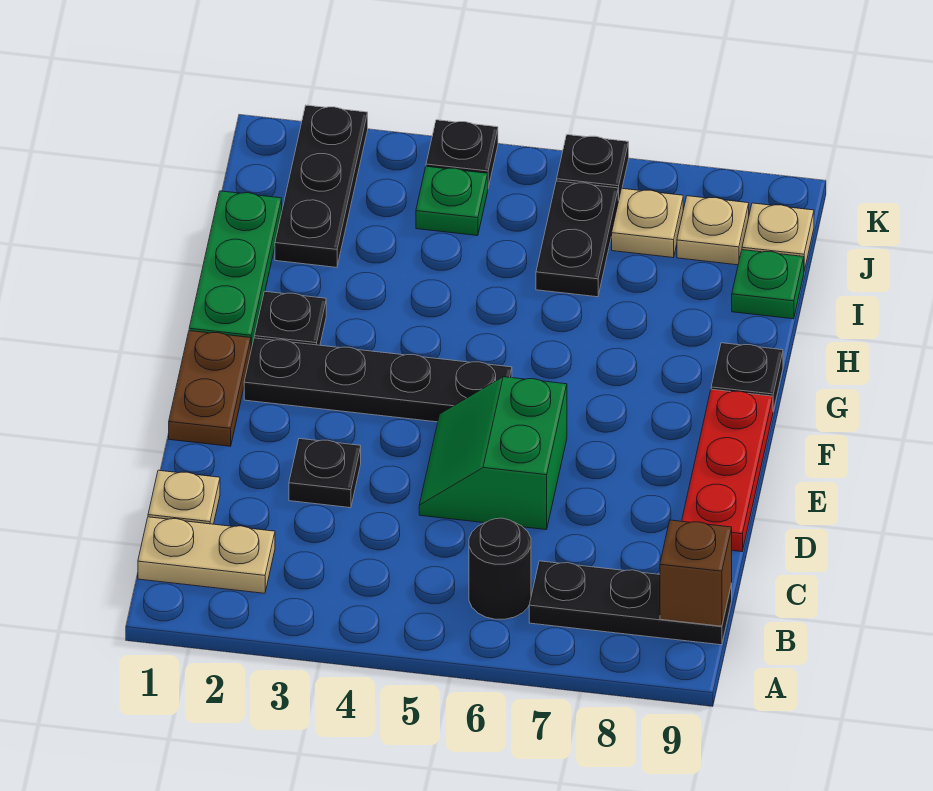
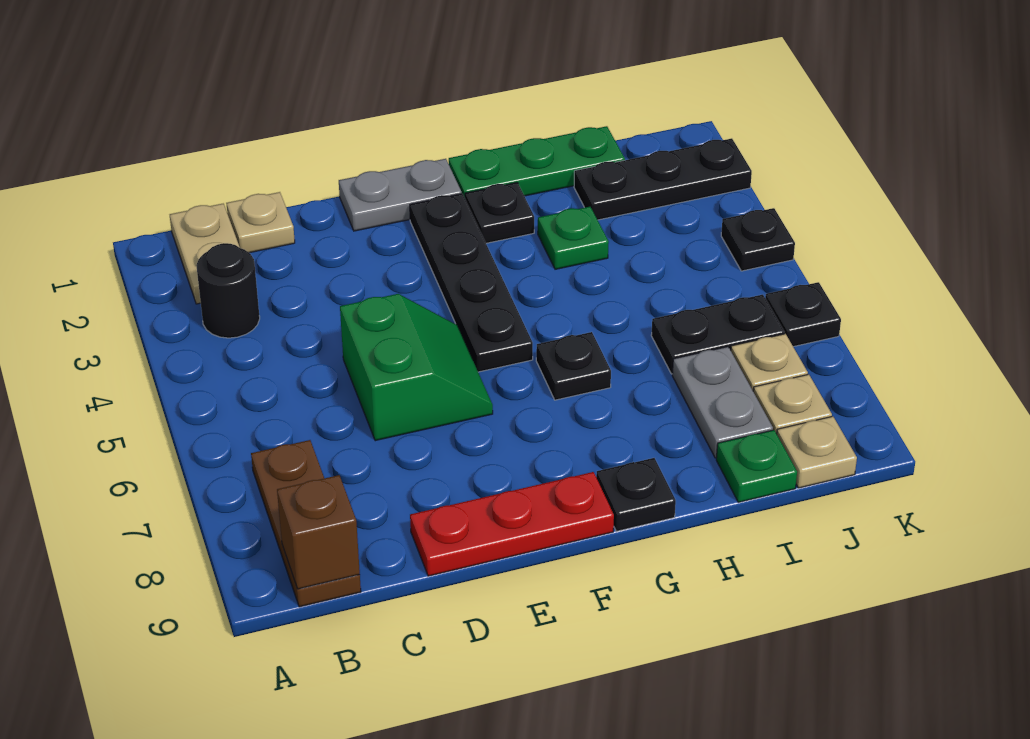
black round brick B6 level 1 -> black round brick B3 level 1
black plate B7:B9 level 1 -> brown plate B7:B9 level 1
black plate D3 level 1 -> black plate G6 level 1
green slope D5:E6 level 1 top 6 -> green slope D5:E6 level 1 top D
brown plate E1:F1 level 1 -> grey plate E1:F1 level 1
none -> grey plate I7:I8 level 1
green plate J4 level 1 -> green plate H3 level 1

